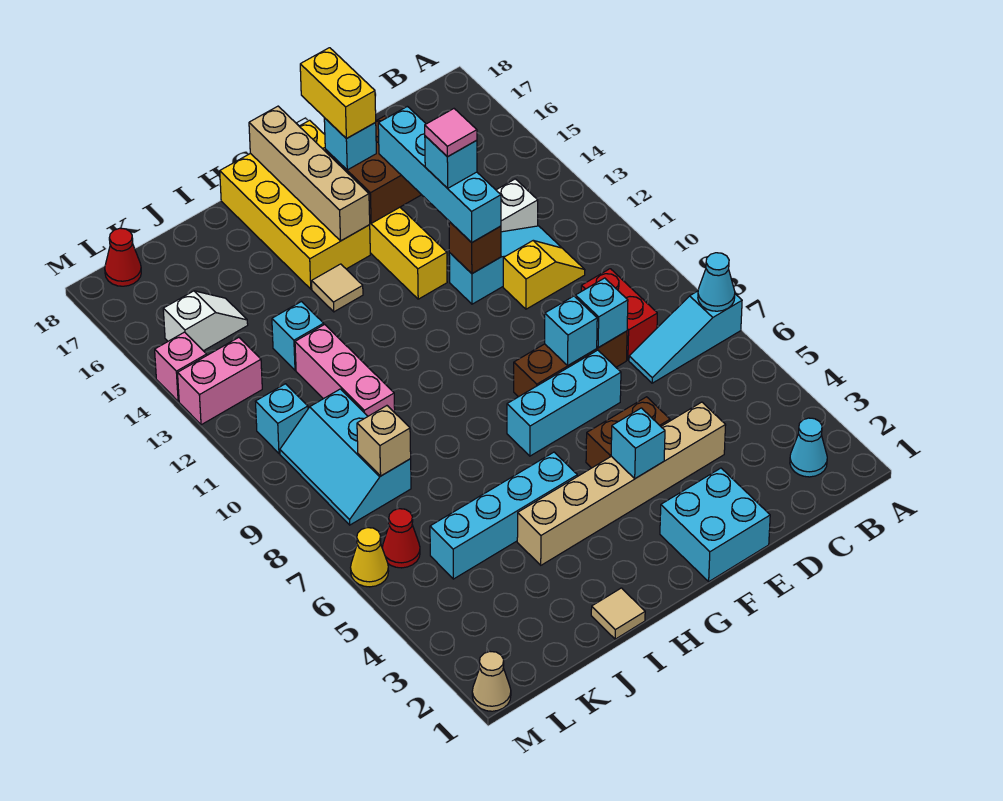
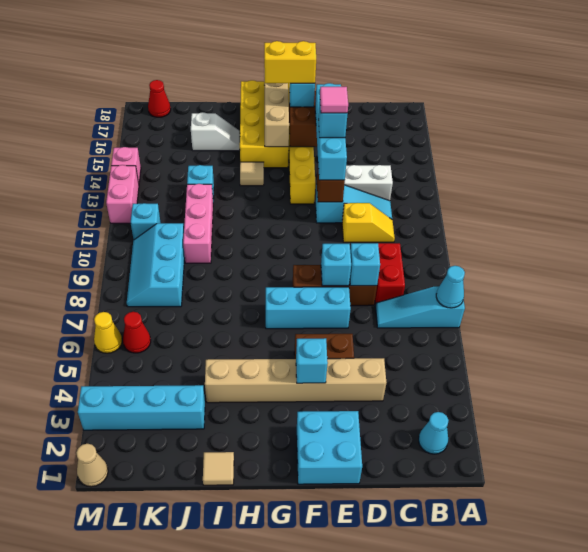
yellow brick F16:F17 level 4 -> yellow brick F16:G16 level 4
cyan brick H5:K5 level 1 -> cyan brick J3:M3 level 1
tan brick K8 level 2 -> none
white slope K15:L15 level 1 top L -> white slope I16:J16 level 1 top J
pink brick L13:M13 level 1 -> pink brick M12:M13 level 1

